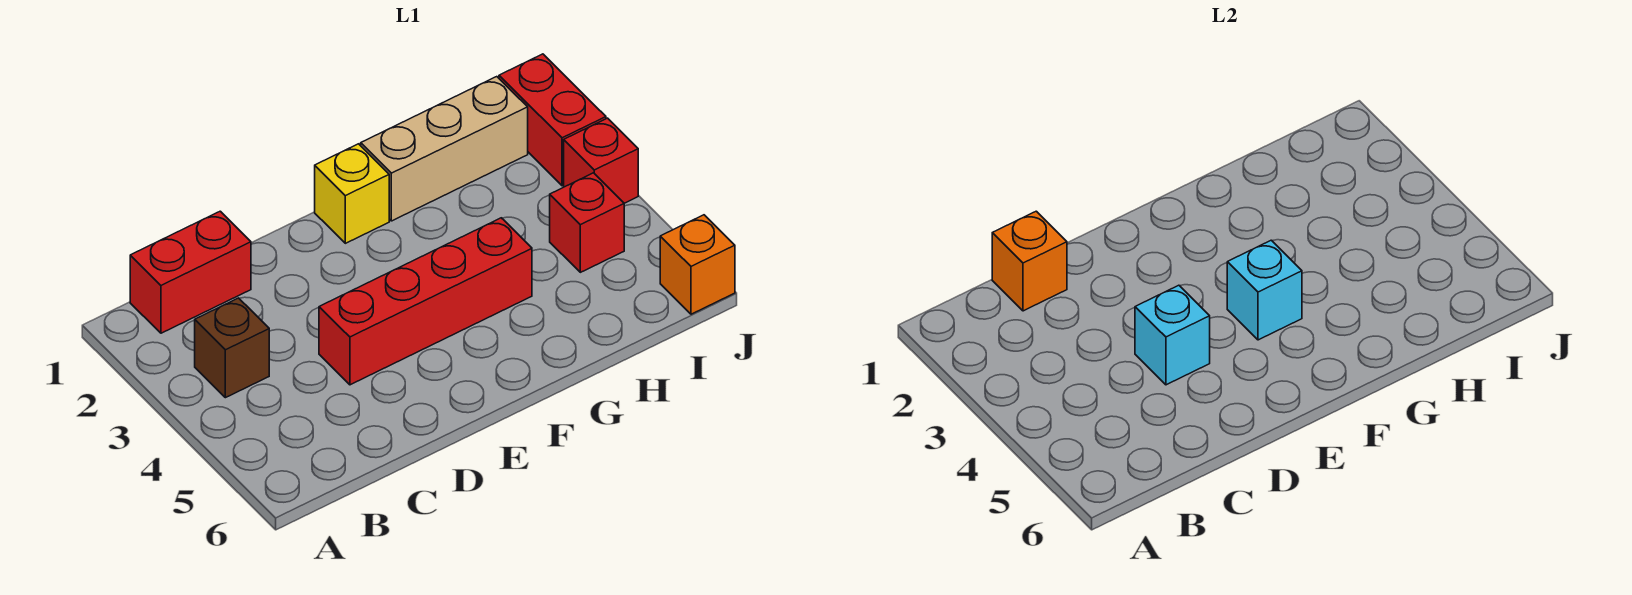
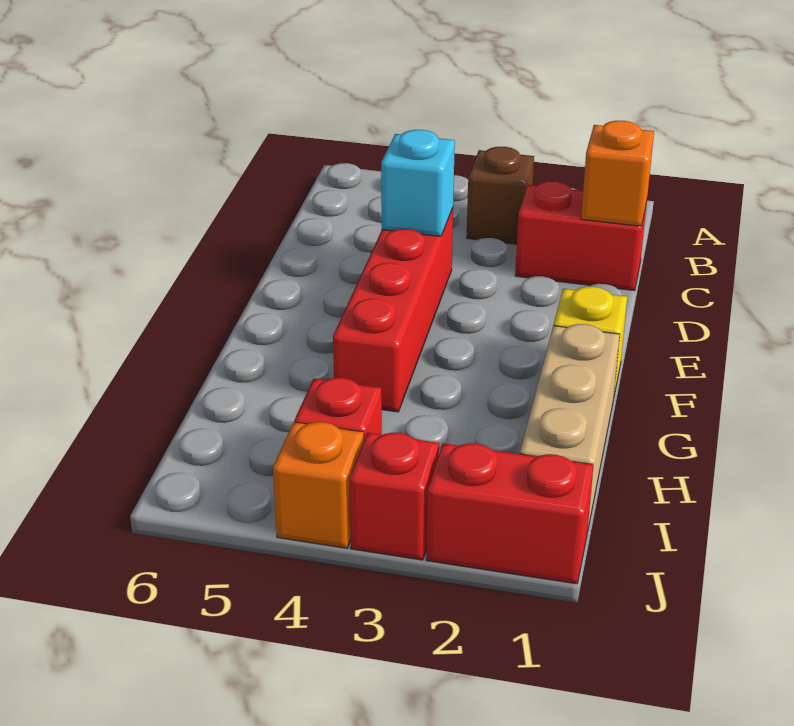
red brick B1:C1 level 1 -> red brick C1:C2 level 1
cyan brick F4 level 2 -> none
orange brick J6 level 1 -> orange brick J4 level 1

